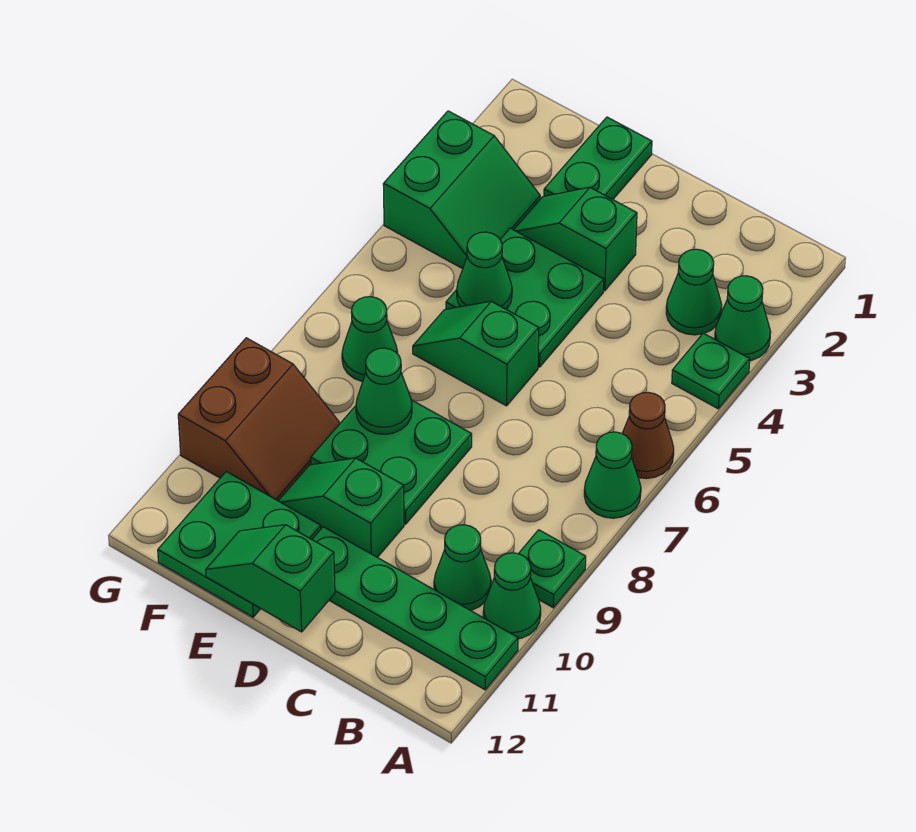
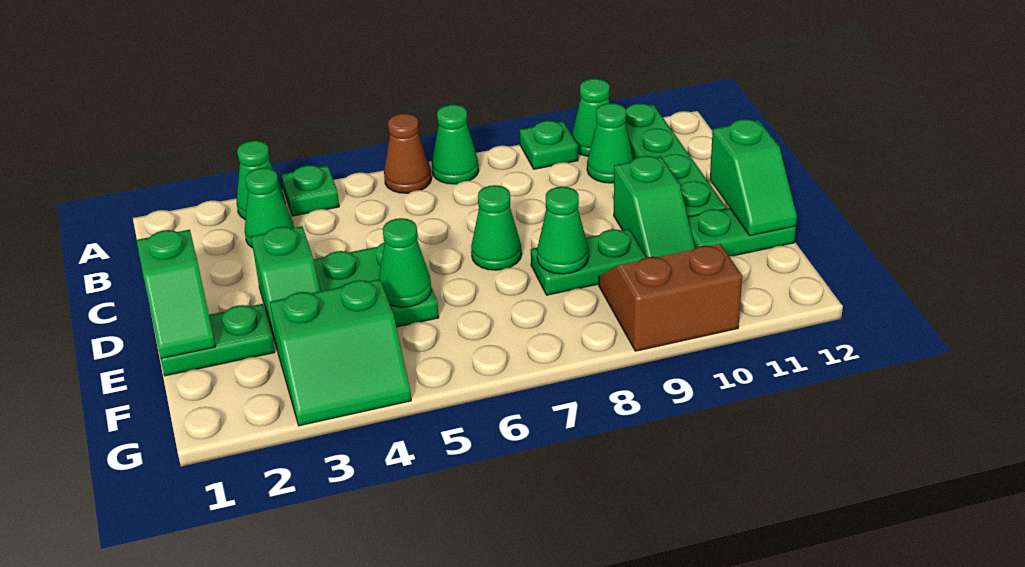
green slope D6:E6 level 1 top D -> green slope D1:E1 level 2 top D
green plate D8:E9 level 1 -> green plate E8:E9 level 1
green plate E11:F12 level 1 -> green plate E11:E12 level 1
green slope F3:G4 level 1 top G -> green slope F3:G4 level 1 top F
green cone F7 level 1 -> green cone D7 level 1

